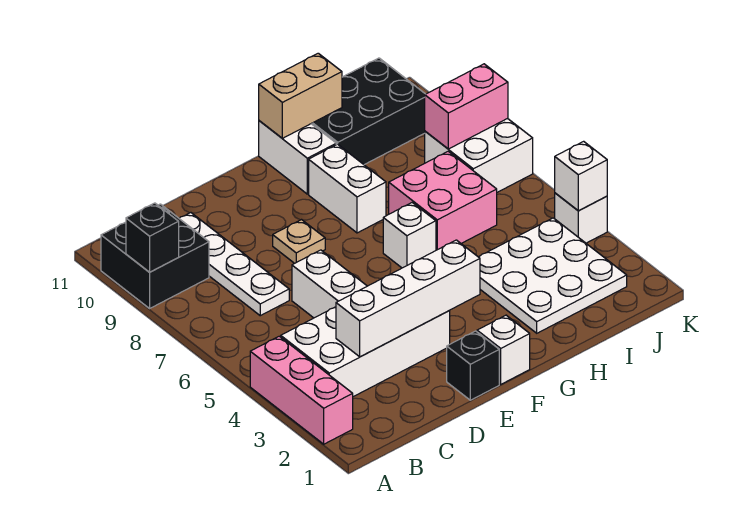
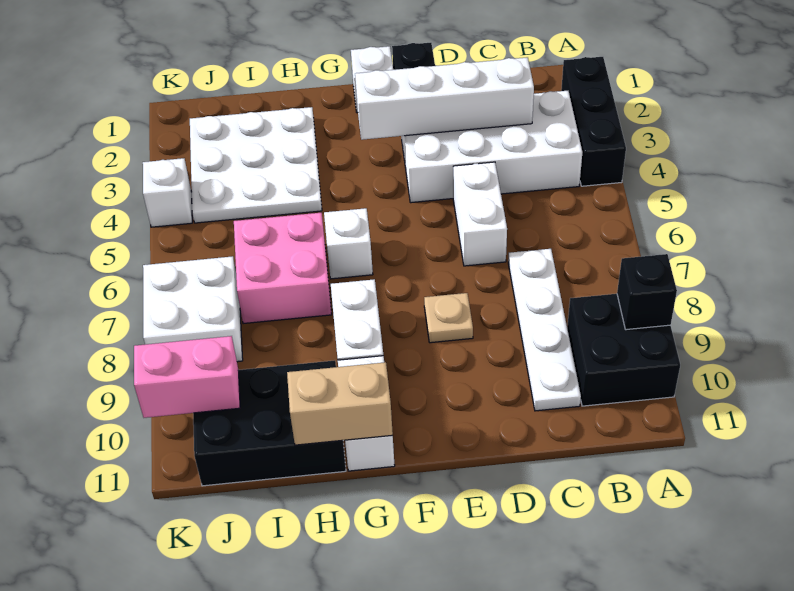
pink brick A2:A4 level 1 -> black brick A2:A4 level 1
pink brick J8:K8 level 2 -> pink brick J10:K10 level 2
white brick K4 level 2 -> none

